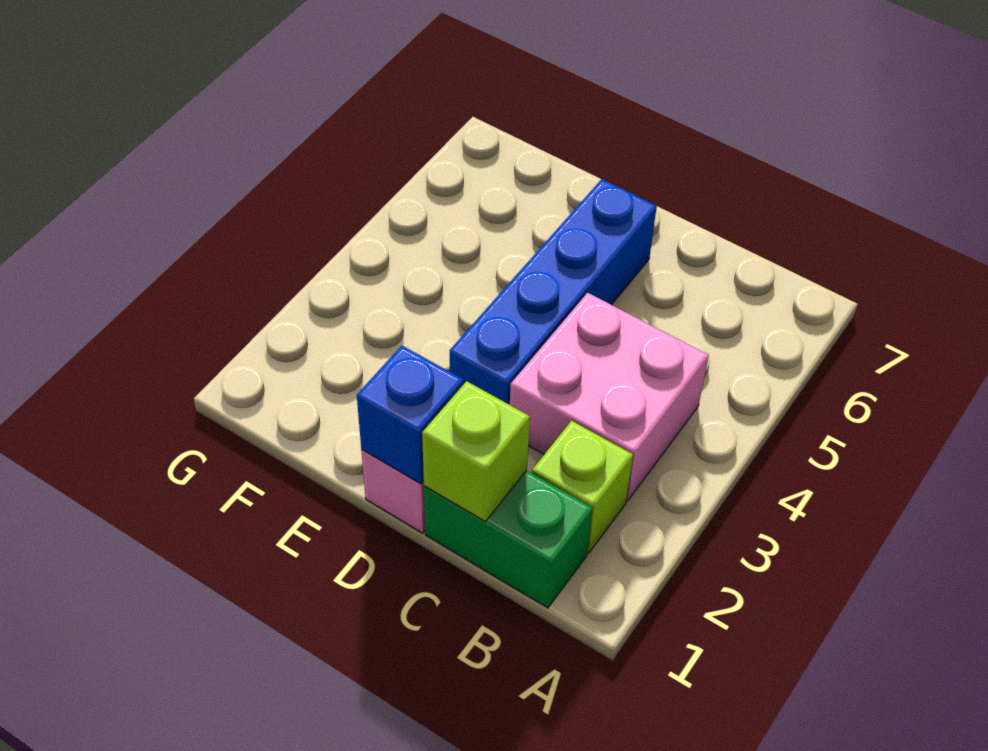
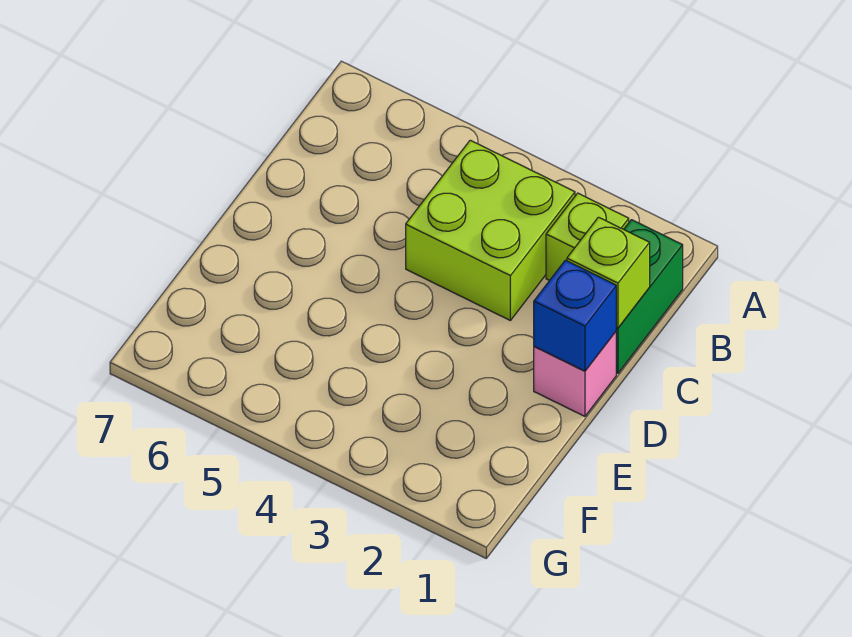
pink brick B3:C4 level 1 -> lime brick B3:C4 level 1
blue brick D3:D6 level 1 -> none

